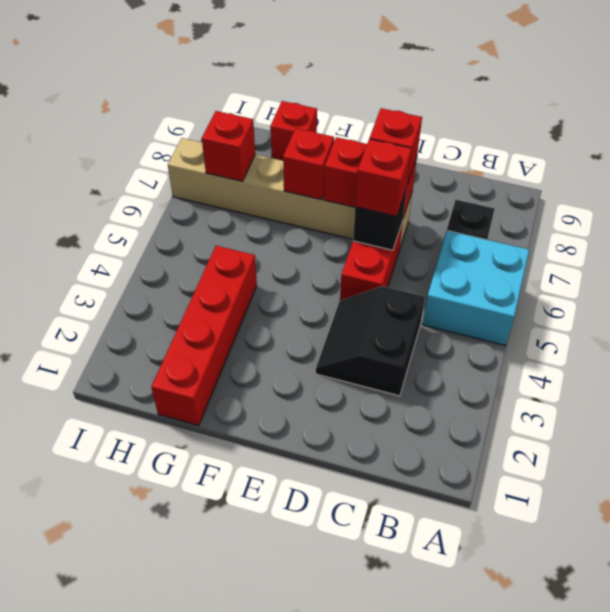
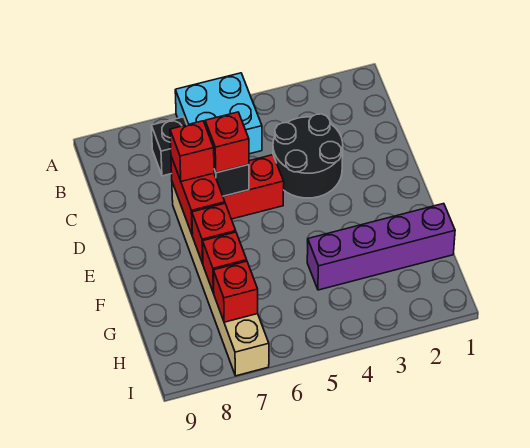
black slope C3:D4 level 1 top C -> black round brick C3:D4 level 1
red brick G1:G4 level 1 -> purple brick G1:G4 level 1
red brick G9 level 1 -> red brick G7 level 2

